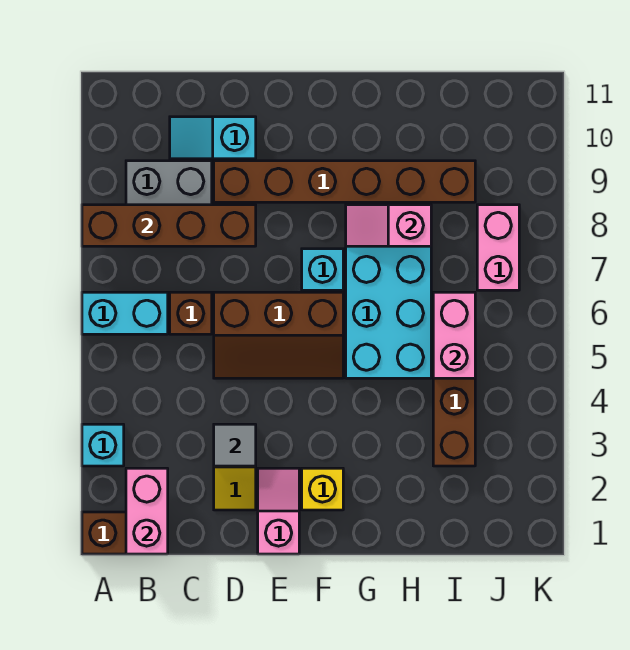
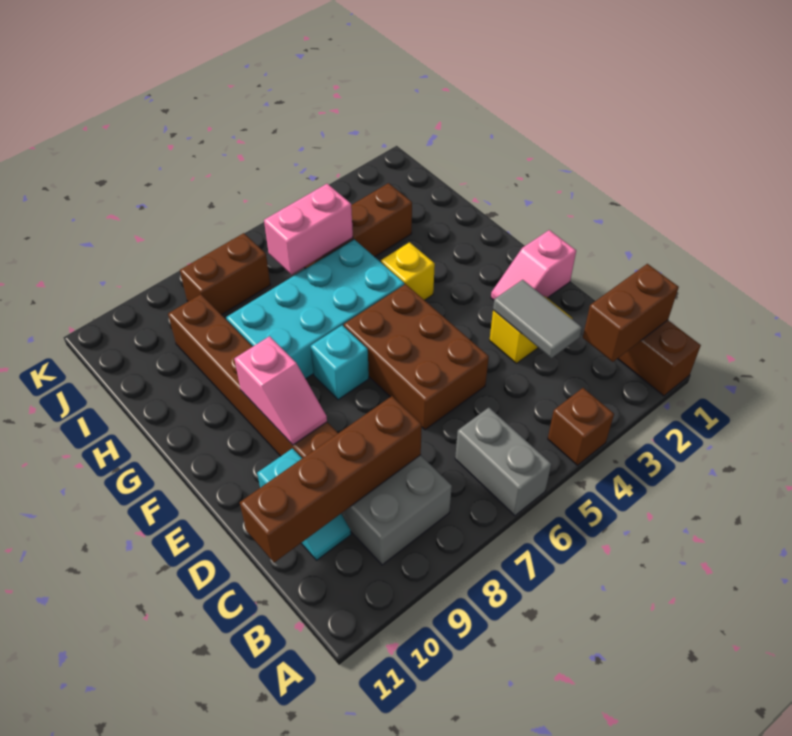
cyan brick A3 level 1 -> none
cyan brick A6:B6 level 1 -> grey brick A6:B6 level 1
brown brick A8:D8 level 2 -> brown brick C8:C11 level 2
pink brick B1:B2 level 2 -> brown brick B1:B2 level 2
brown brick C6 level 1 -> brown brick A4 level 1
grey tile D3 level 2 -> grey tile C3:D3 level 2
brown slope D5:F6 level 1 top 6 -> brown brick D5:F6 level 1
yellow brick F2 level 1 -> yellow brick G4 level 1
pink slope G8:H8 level 2 top H -> pink slope E9:F9 level 2 top F
pink brick J7:J8 level 1 -> brown brick J7:J8 level 1

